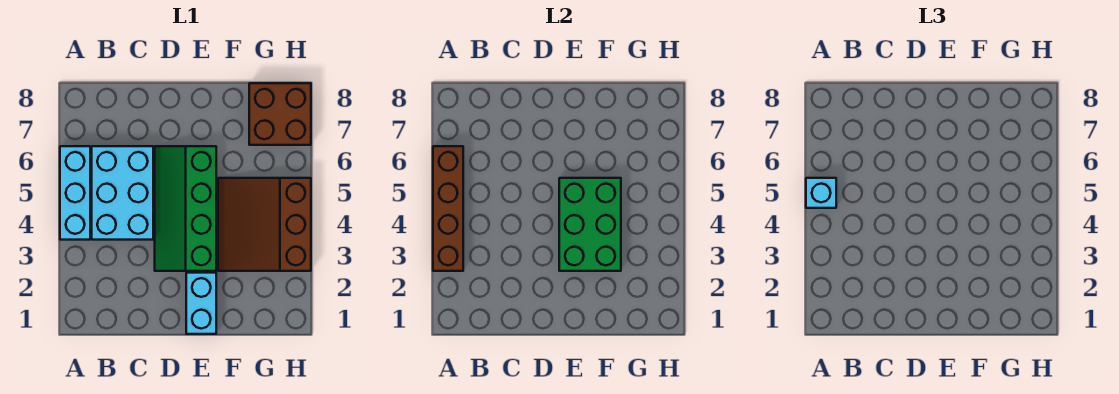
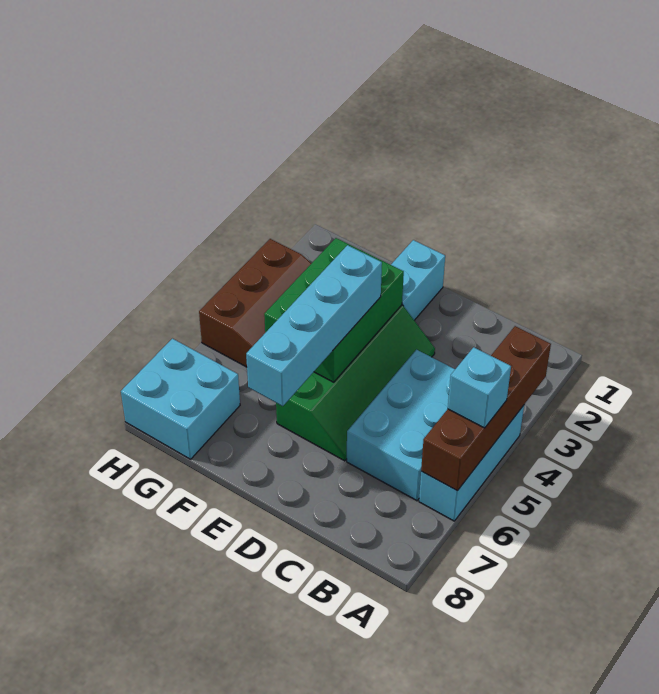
none -> cyan brick E4:E7 level 3
brown brick G7:H8 level 1 -> cyan brick G7:H8 level 1

